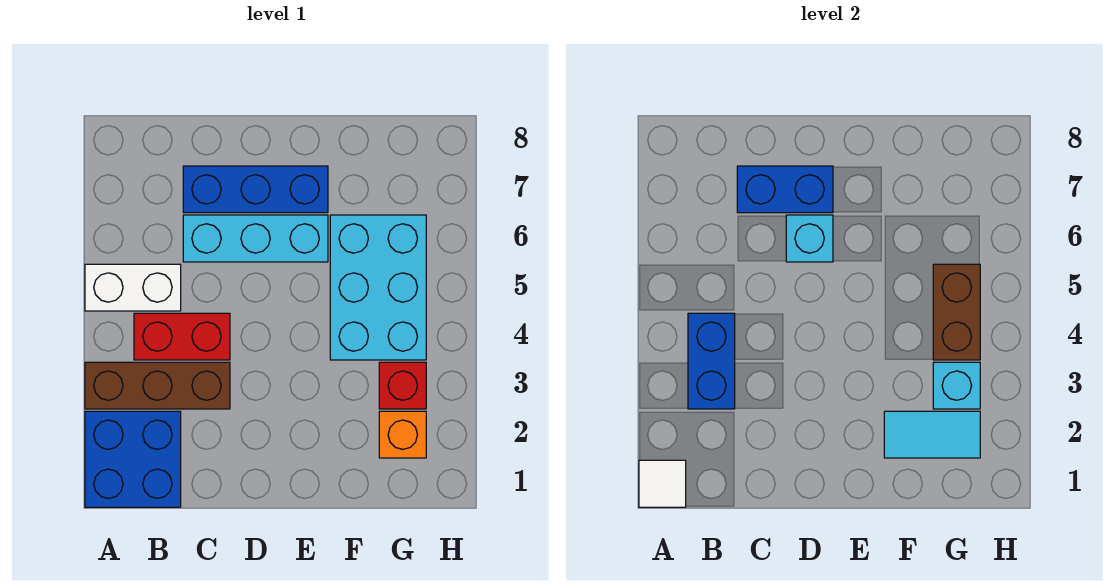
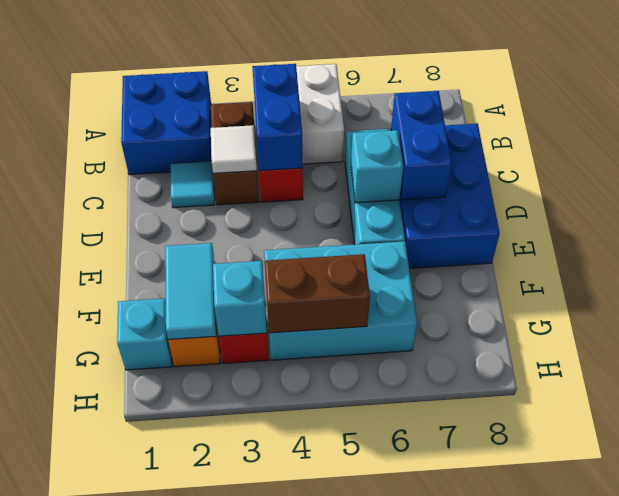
white tile A1 level 2 -> white tile C3 level 2
brown brick A3:C3 level 1 -> brown brick B3:C3 level 1
blue brick B3:B4 level 2 -> blue brick B4:C4 level 2
none -> cyan tile C2 level 1
blue brick C7:E7 level 1 -> blue brick C7:E8 level 1
none -> cyan brick G1 level 1

